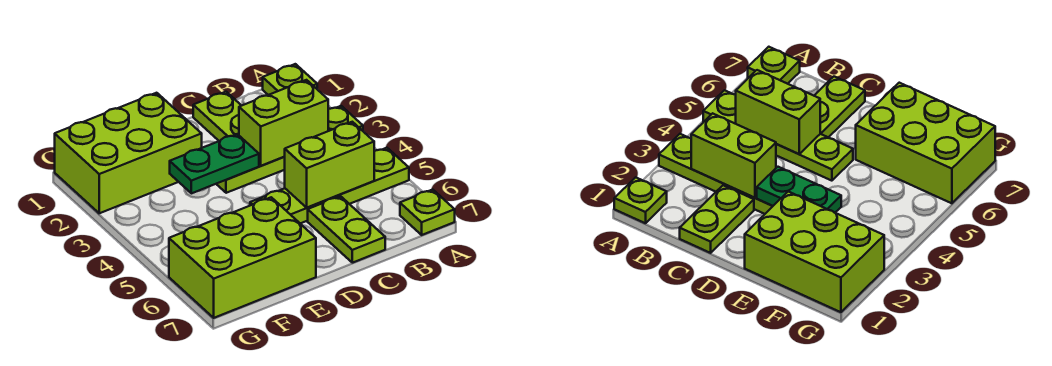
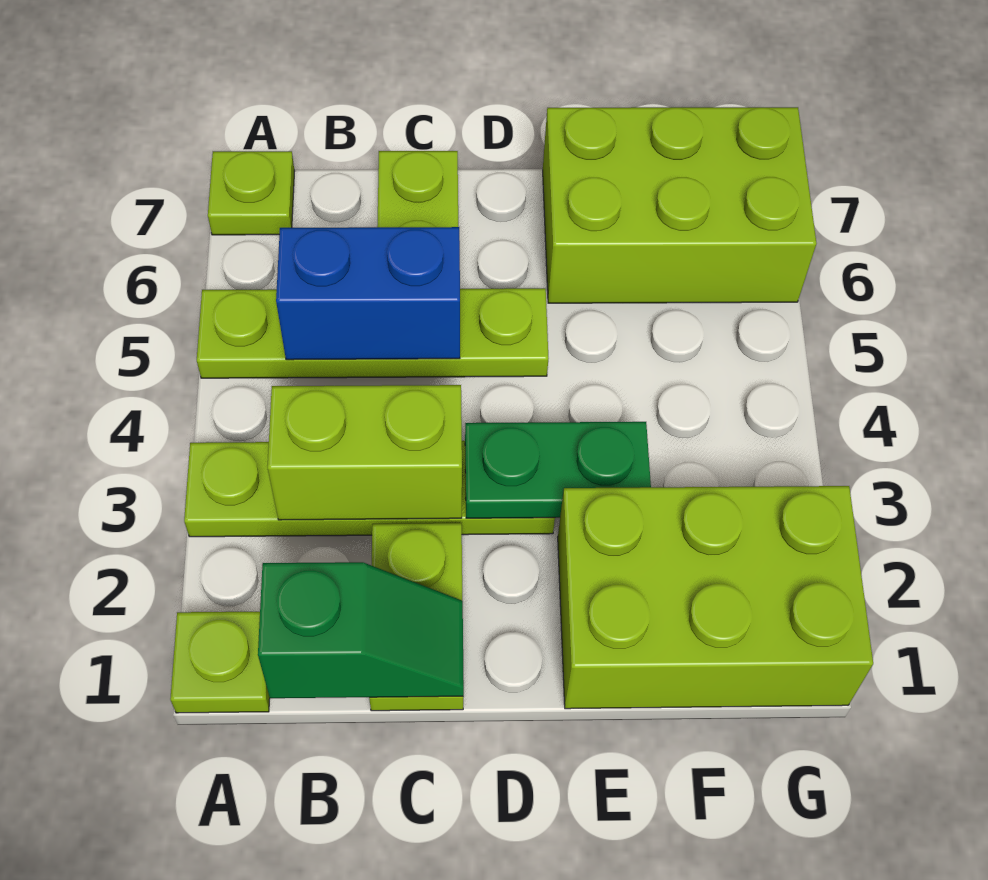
none -> green slope B1:C1 level 2 top B
lime brick B5:C5 level 2 -> blue brick B5:C5 level 2

